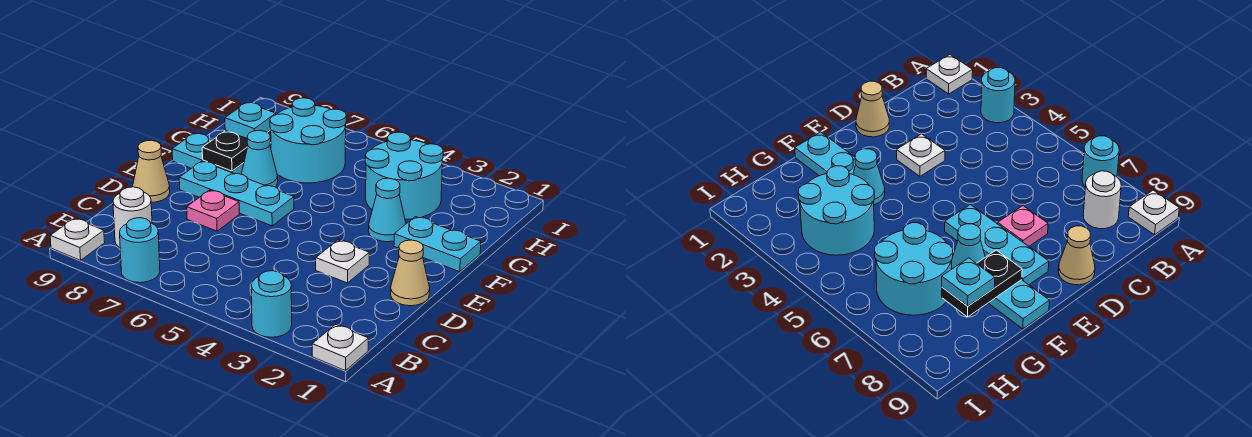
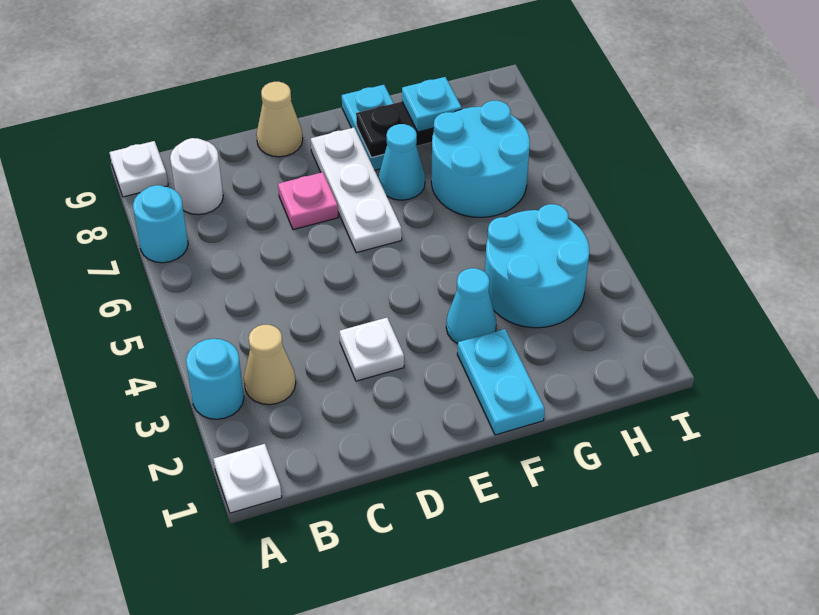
tan cone D1 level 1 -> tan cone B3 level 1
cyan plate E6:E8 level 1 -> white plate E6:E8 level 1

